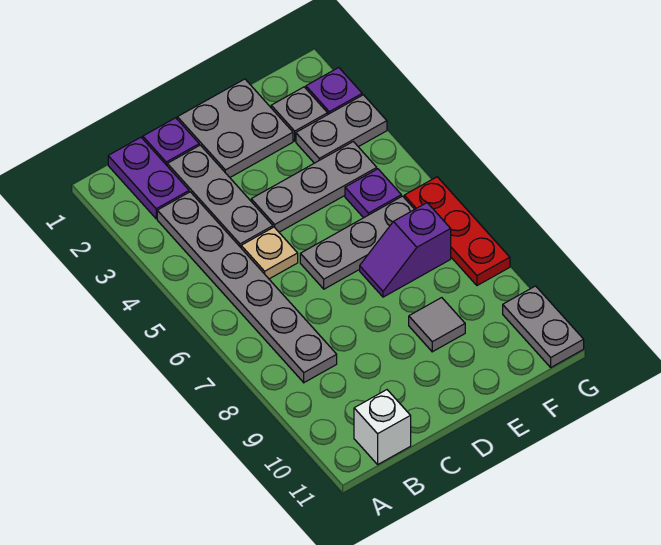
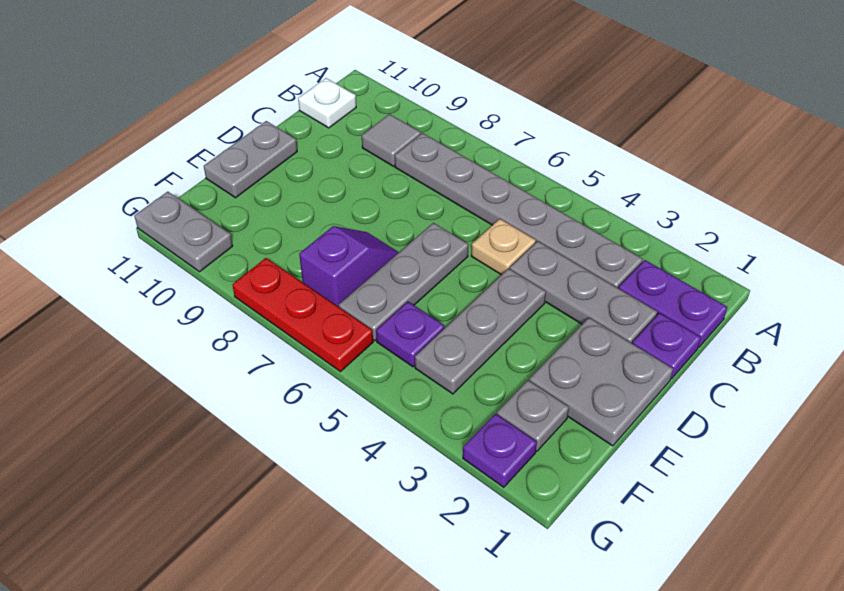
white brick B11 level 1 -> white plate B11 level 1
grey tile E9 level 1 -> grey tile B9 level 1
grey plate F3:G3 level 1 -> grey plate D11:E11 level 1

